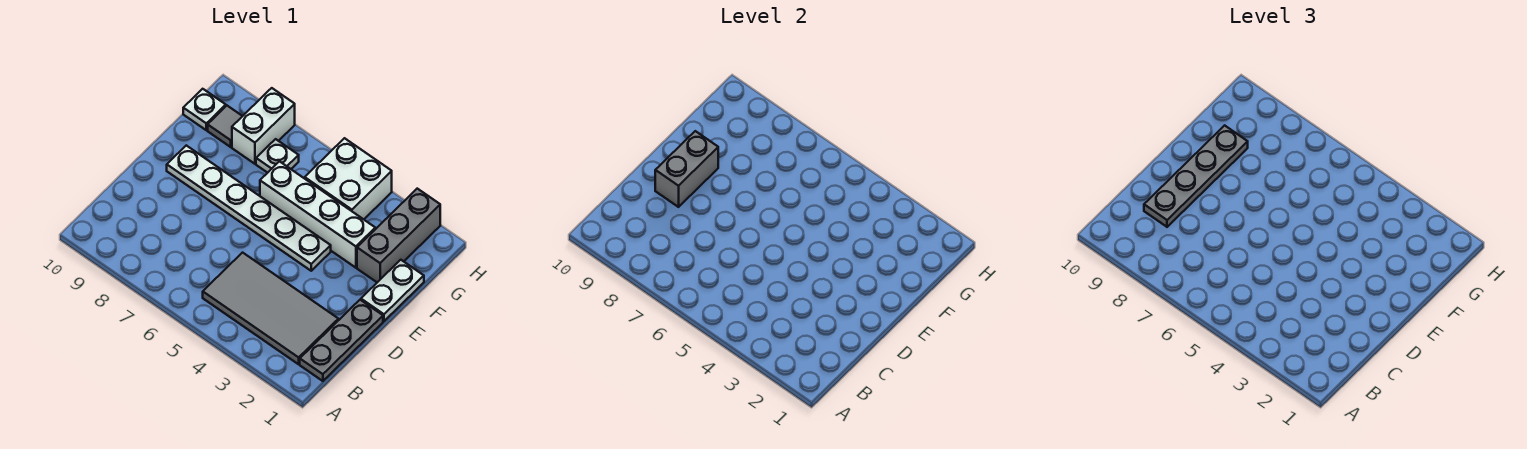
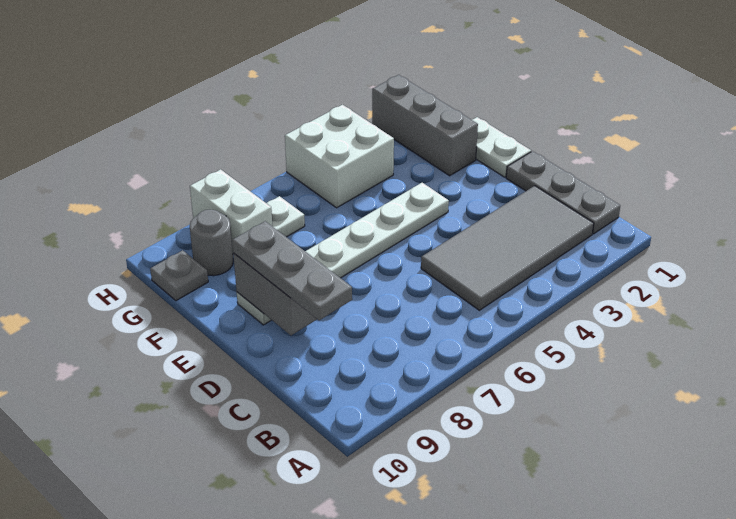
grey plate C9:F9 level 3 -> grey plate C9:E9 level 3
white brick F3:F6 level 1 -> none
grey tile G9 level 1 -> grey round brick G9 level 1
white plate G10 level 1 -> grey plate G10 level 1

